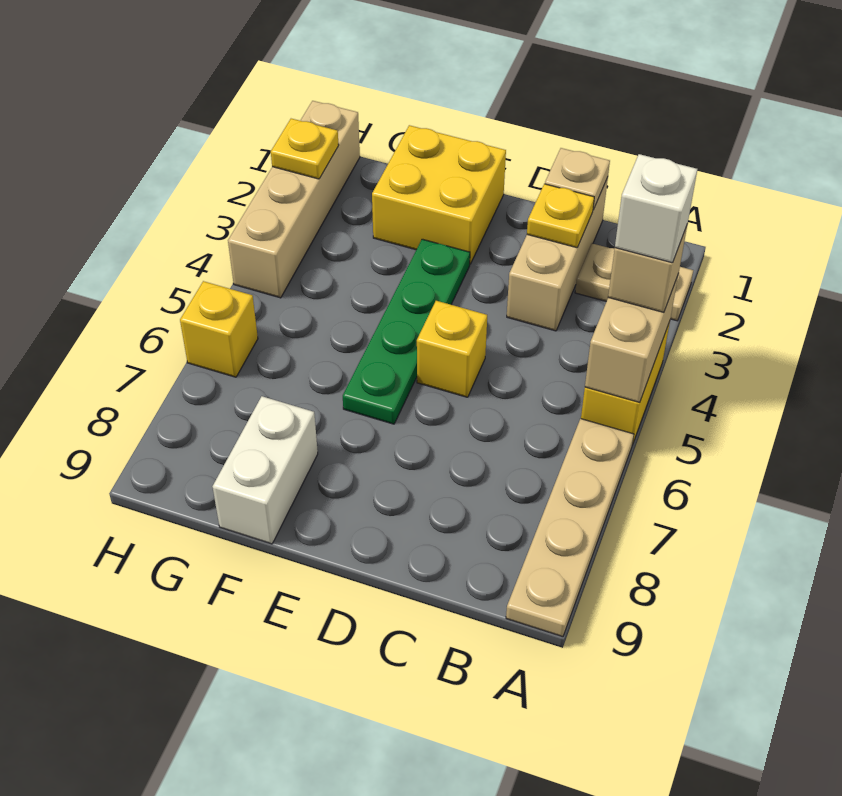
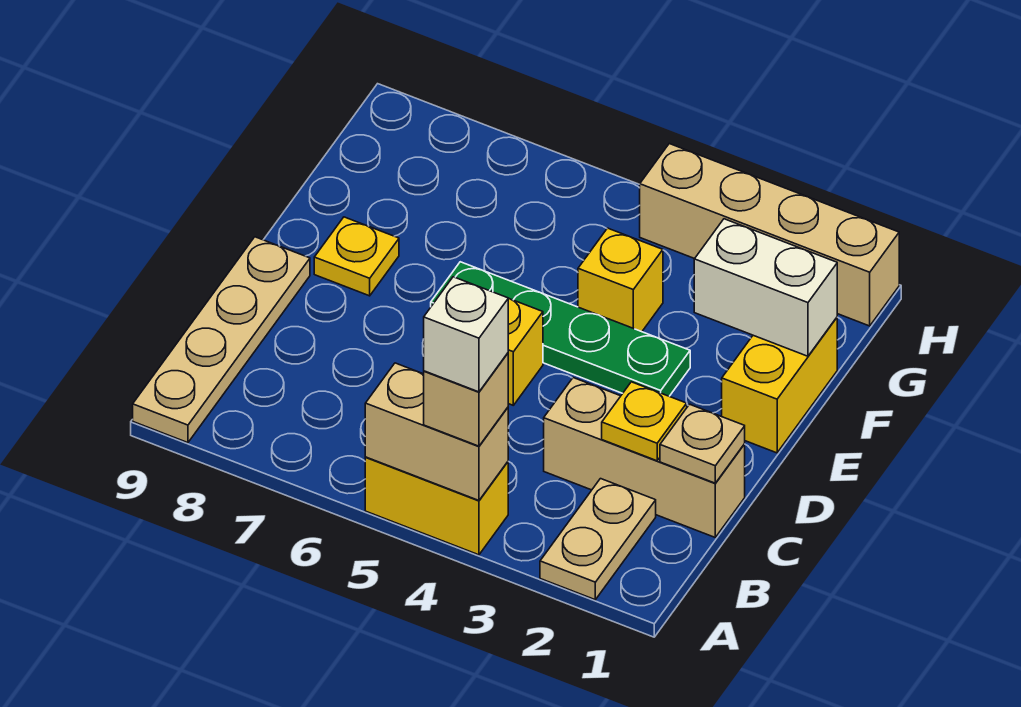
tan plate A6:A9 level 1 -> tan plate A9:D9 level 1
yellow brick E1:F2 level 1 -> yellow brick E1:F1 level 1
white brick F8:F9 level 1 -> white brick F1:F2 level 2
yellow plate H2 level 2 -> yellow plate E8 level 1
yellow brick H6 level 1 -> yellow brick F4 level 1

